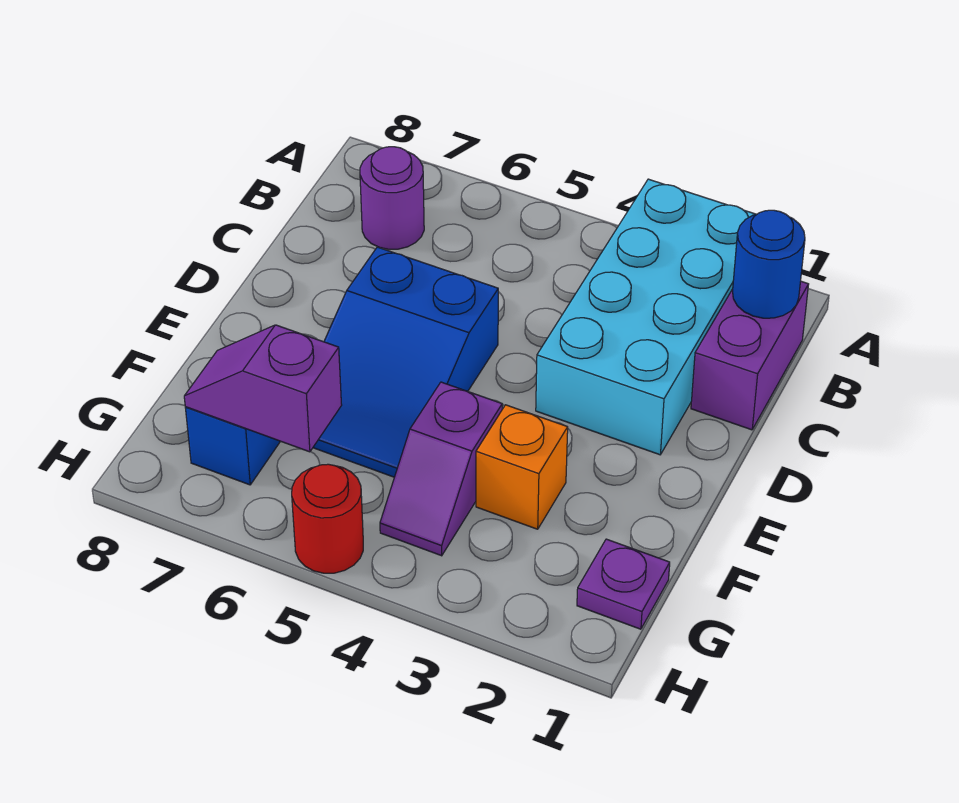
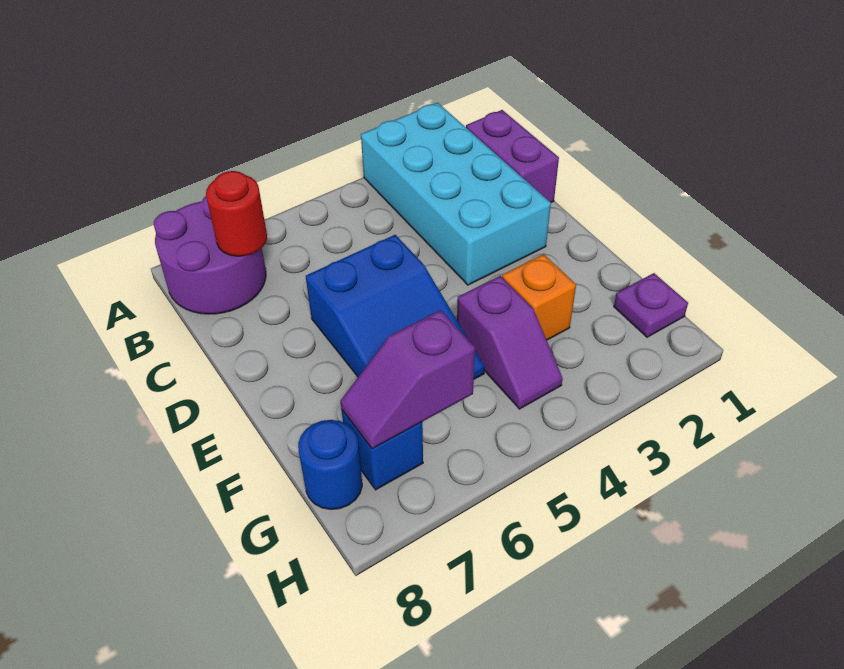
blue round brick B1 level 2 -> blue round brick G8 level 1
purple round brick B7 level 1 -> purple round brick A7:B8 level 1
red round brick H5 level 1 -> red round brick B7 level 2

